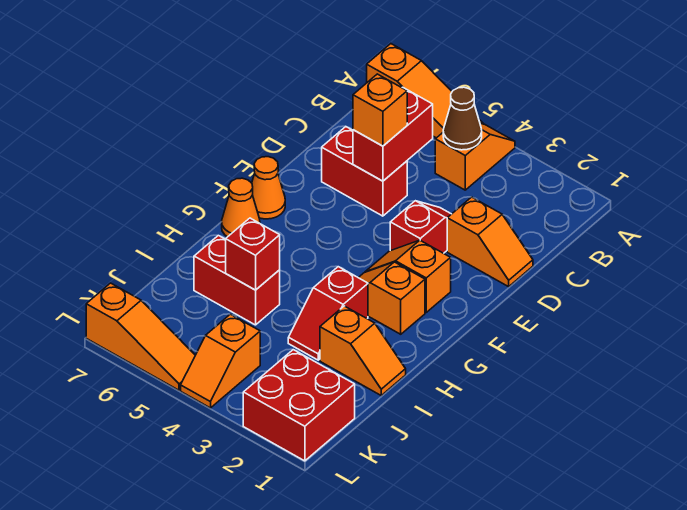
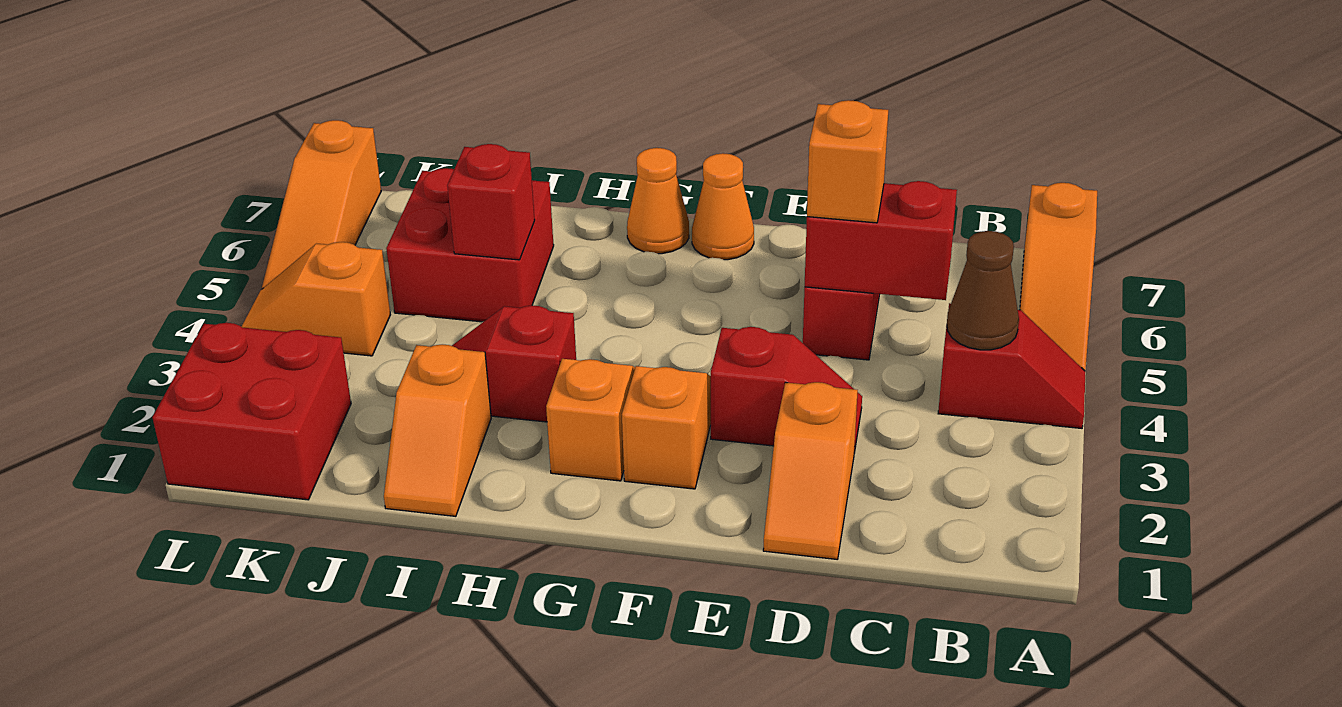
orange slope A4:B4 level 1 top B -> red slope A4:B4 level 1 top B
red brick I5:I6 level 1 -> red brick I5:J6 level 1

